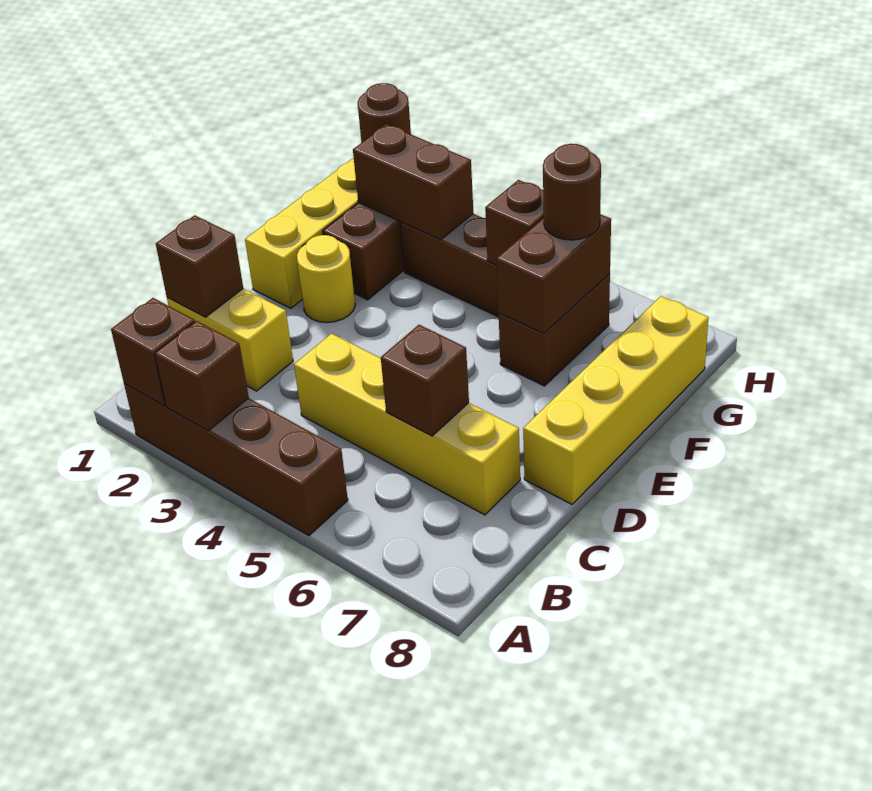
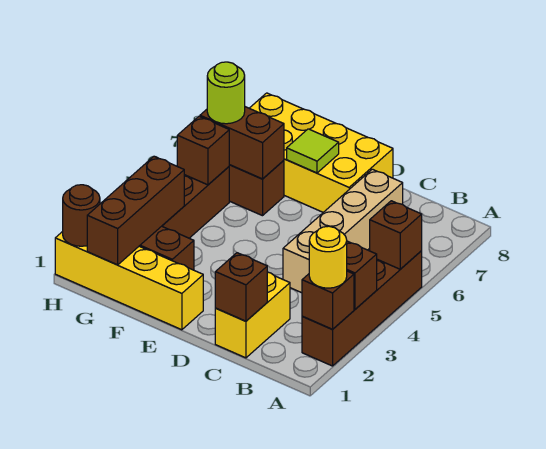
yellow brick C4:C7 level 1 -> tan brick C4:C7 level 1
brown brick C6 level 2 -> brown brick A5 level 2
yellow brick D8:G8 level 1 -> yellow brick D7:G8 level 1
yellow round brick E2 level 1 -> yellow round brick A2 level 3
none -> lime tile E7 level 2
brown brick G2:G3 level 2 -> brown brick G1:G3 level 2
brown round brick G6 level 3 -> lime round brick G6 level 3

